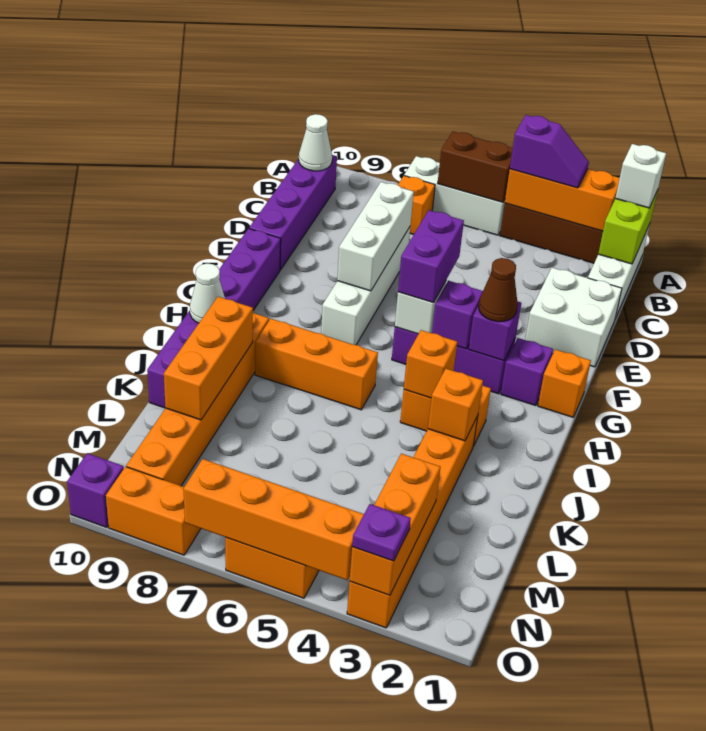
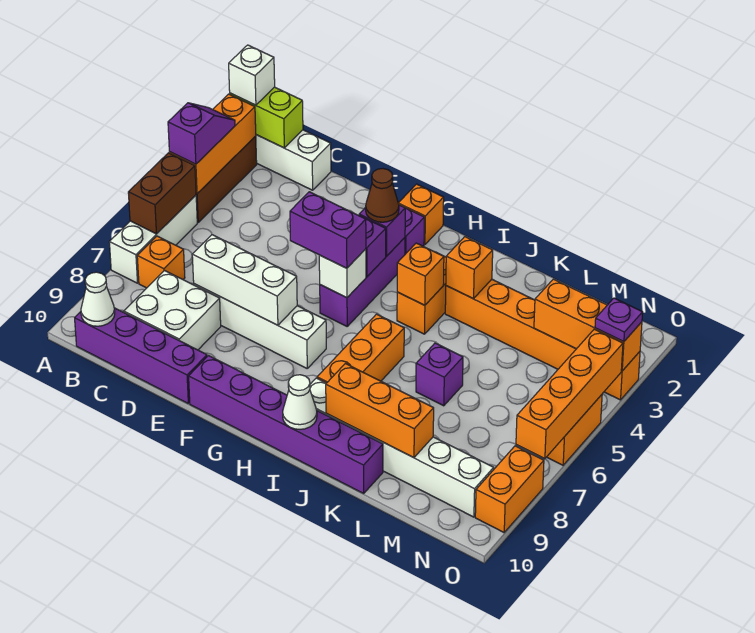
white brick D1:E2 level 1 -> white brick C8:D9 level 1
orange brick I9:N9 level 1 -> white brick I9:N9 level 1
purple brick O10 level 1 -> purple brick K6 level 1

